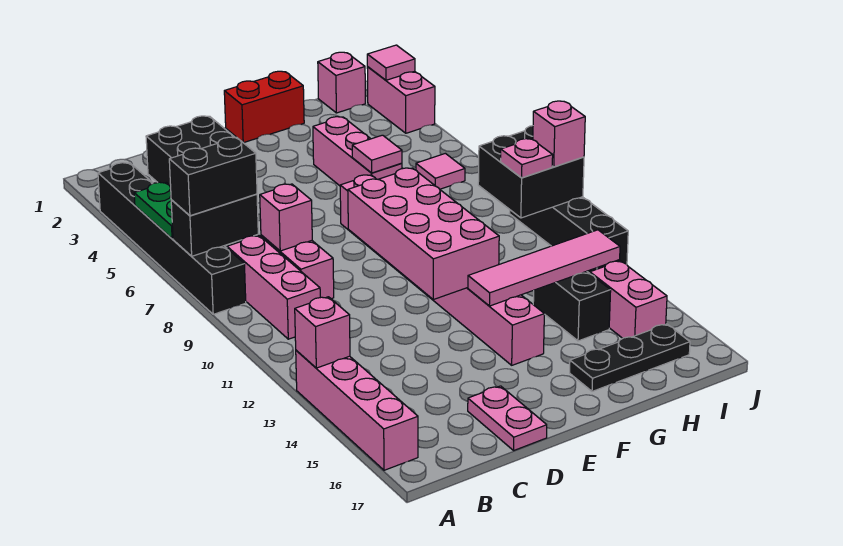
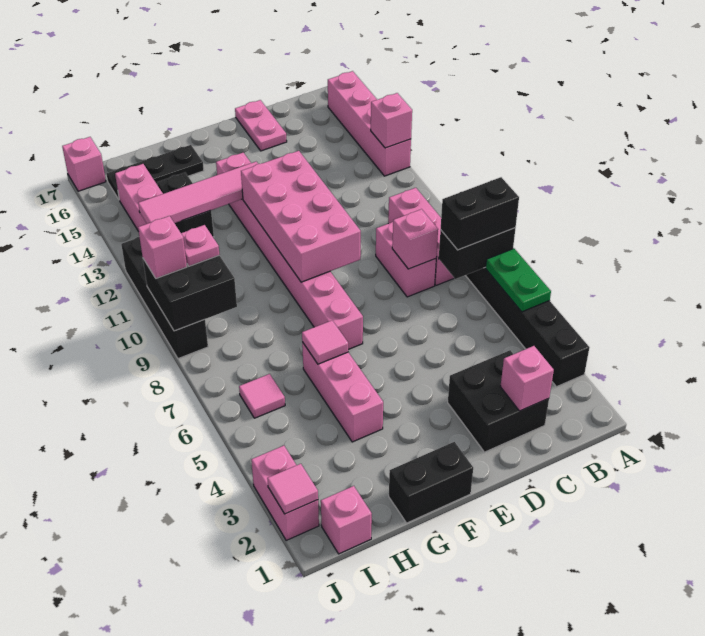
none -> pink brick C2 level 2
red brick F1:G1 level 1 -> black brick F1:G1 level 1
none -> pink brick J17 level 1

